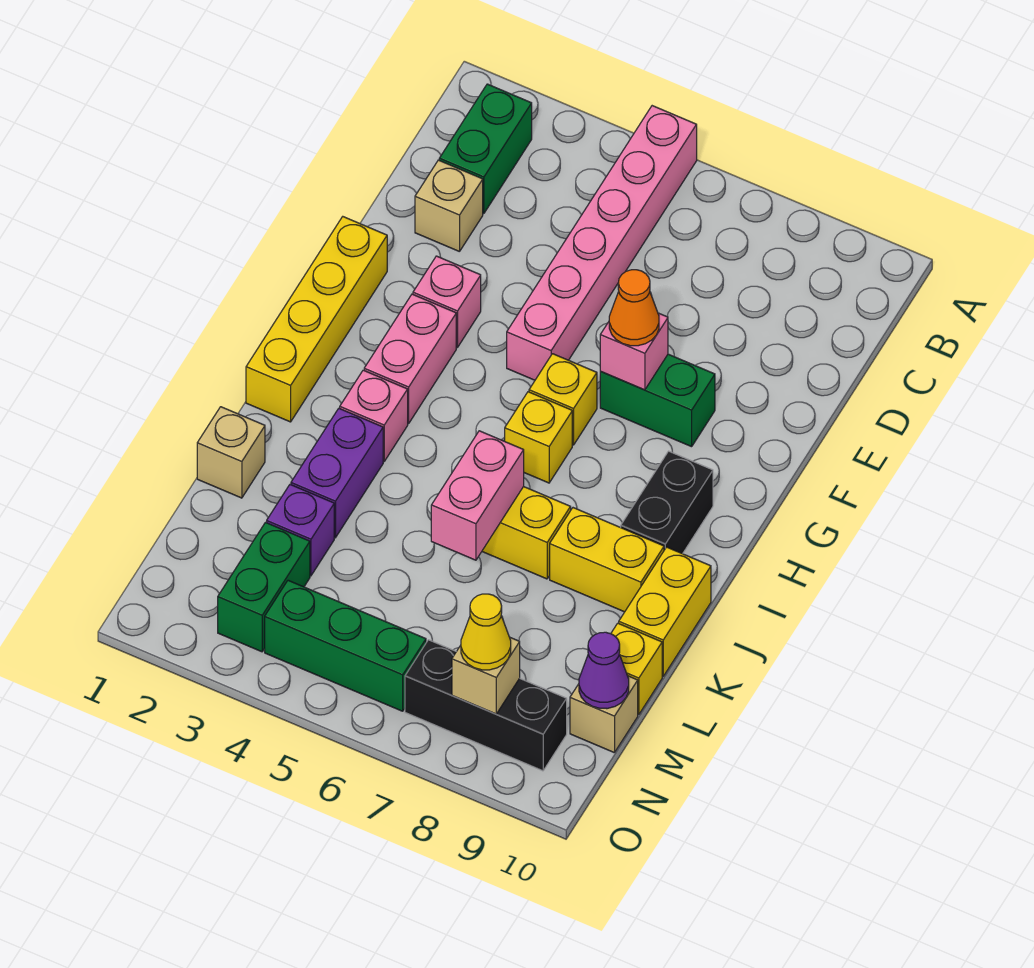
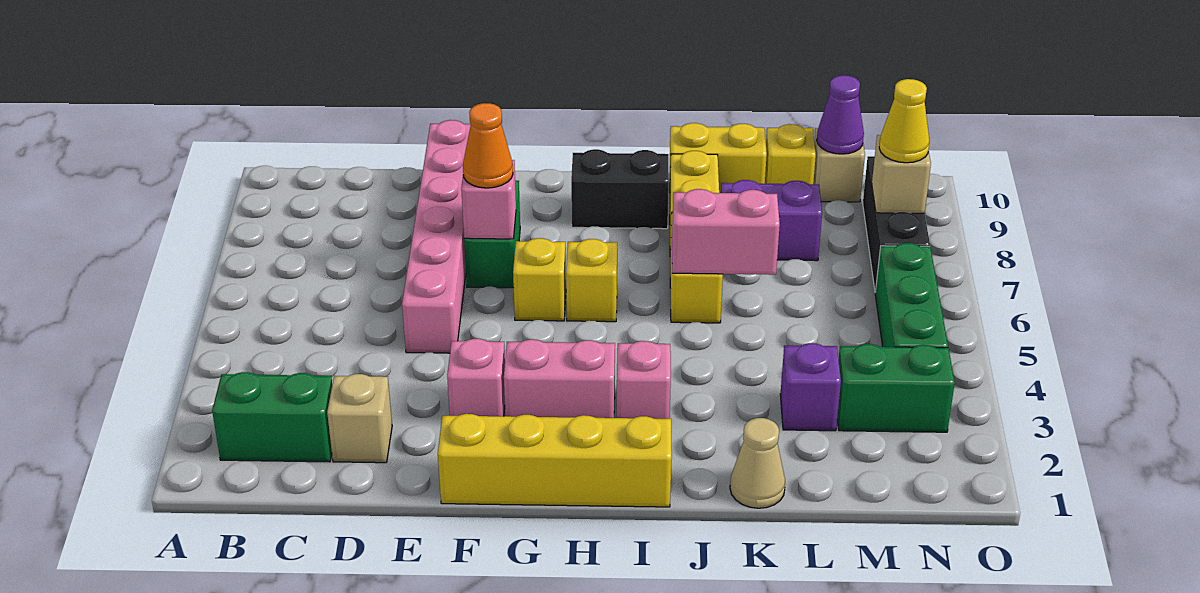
pink brick A5:F5 level 1 -> pink brick E5:E10 level 1
purple brick J3:K3 level 1 -> purple brick K8:L8 level 1
tan brick K1 level 1 -> tan cone K1 level 1

